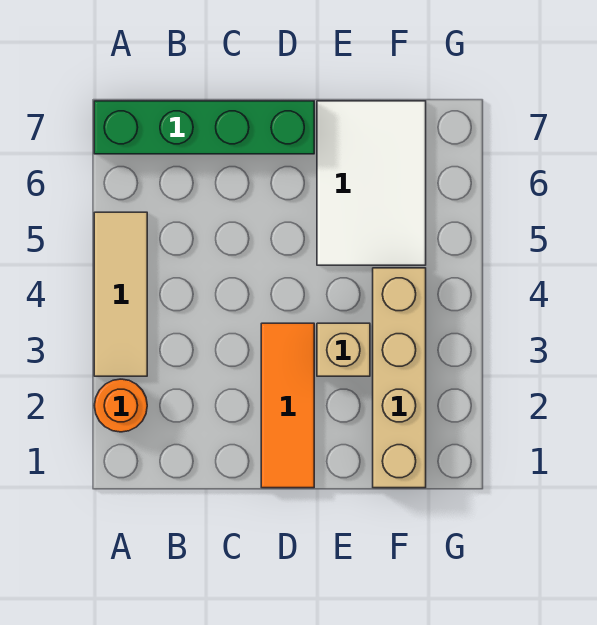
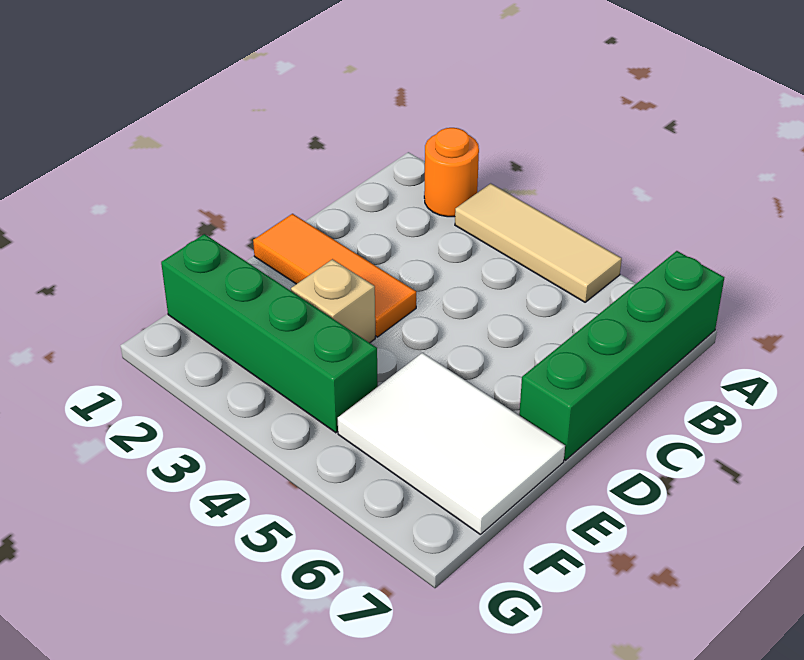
tan brick F1:F4 level 1 -> green brick F1:F4 level 1

